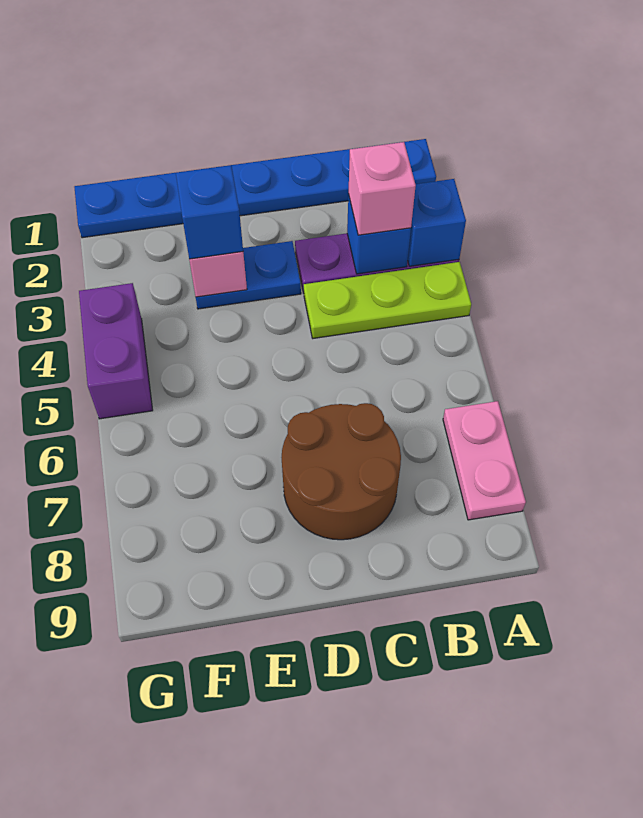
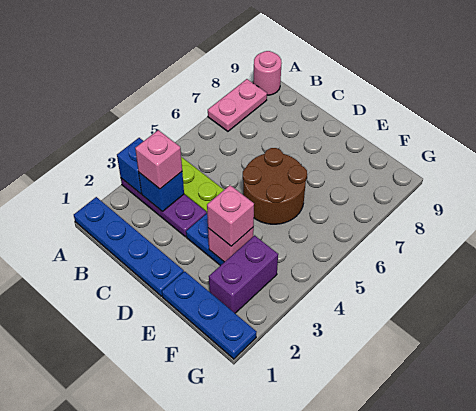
none -> pink round brick A9 level 1
brown round brick C7:D8 level 1 -> brown round brick D5:E6 level 1
blue brick E3 level 3 -> pink brick E3 level 3
purple brick G4:G5 level 1 -> purple brick F2:F3 level 1

